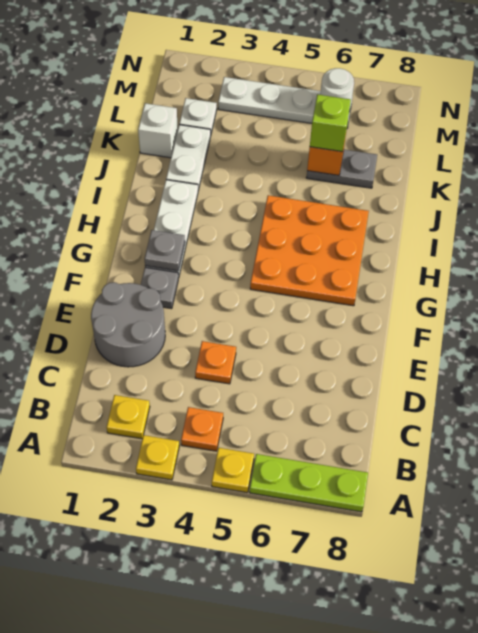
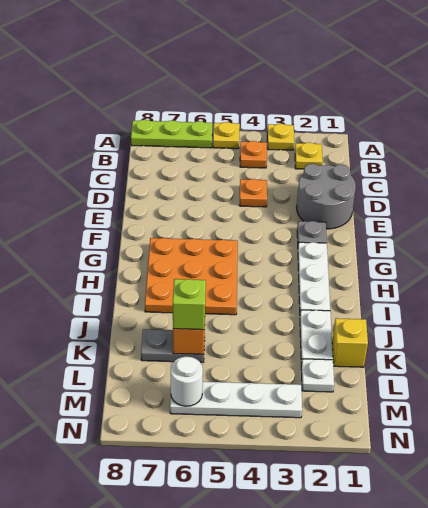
grey plate G2 level 2 -> none
white brick K1 level 1 -> yellow brick K1 level 1

